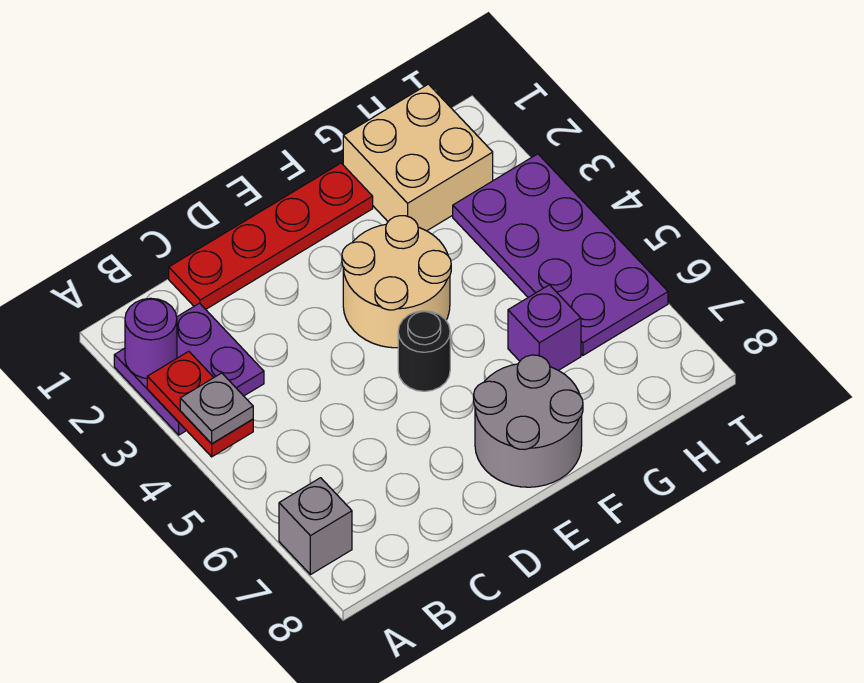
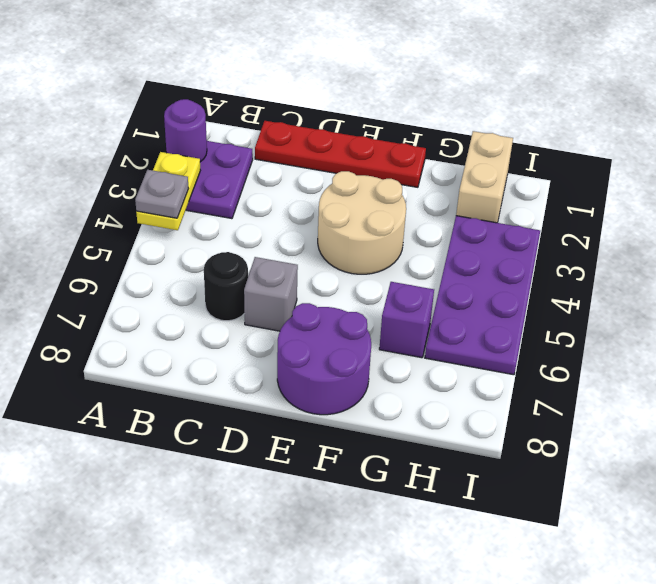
red plate A3:A4 level 2 -> yellow plate A3:A4 level 2
grey brick A7 level 1 -> grey brick D6 level 1
black round brick E5 level 1 -> black round brick C6 level 1
grey round brick E7:F8 level 1 -> purple round brick E7:F8 level 1
tan brick G1:H2 level 1 -> tan brick H1:H2 level 1

